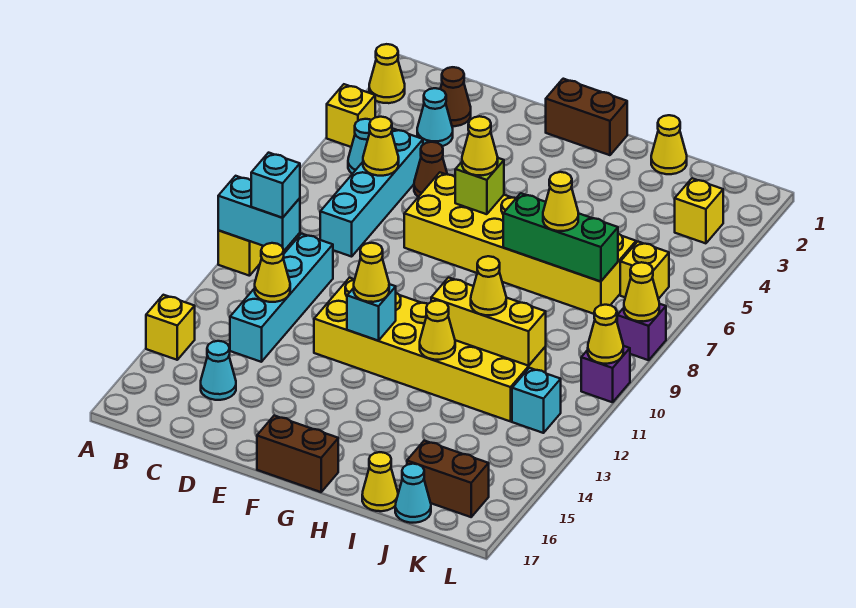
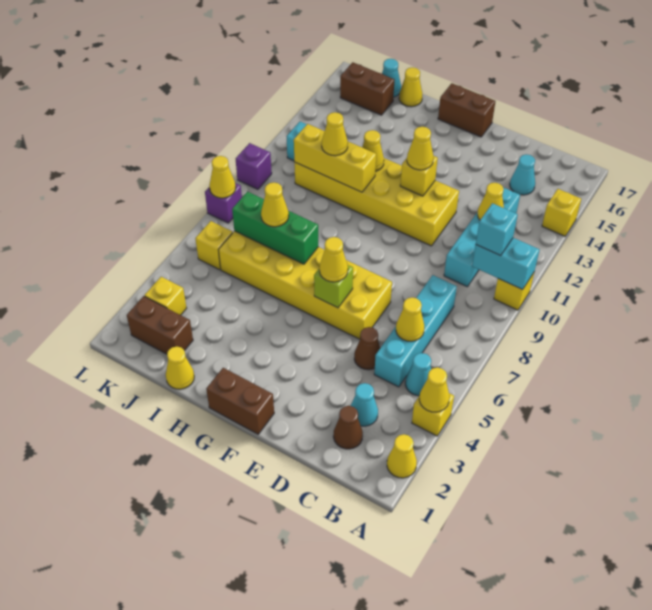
cyan brick F12 level 2 -> yellow brick F12 level 2
none -> brown brick J2:K2 level 1
yellow cone L10 level 2 -> yellow cone A4 level 2

